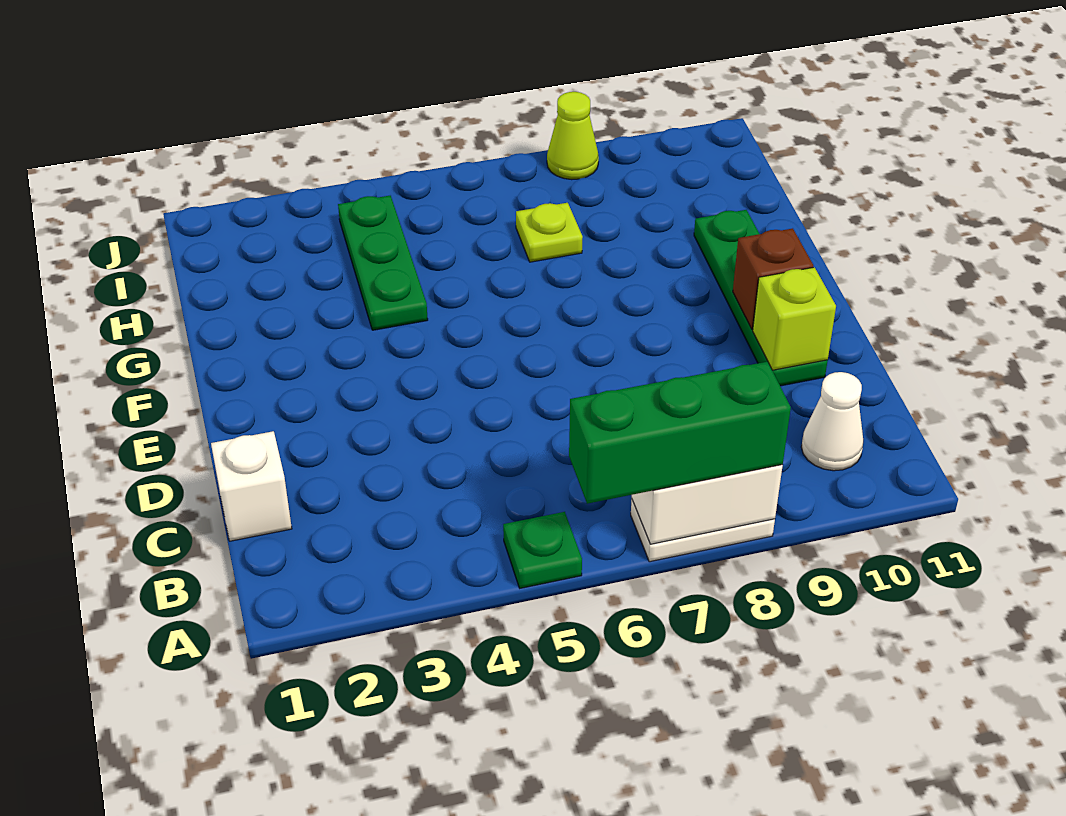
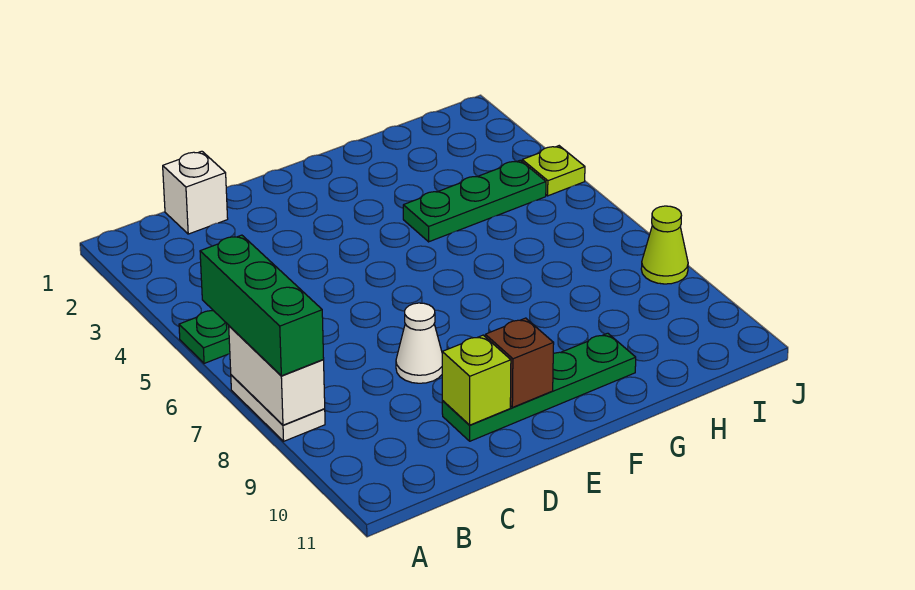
white cone B10 level 1 -> white cone D8 level 1
lime plate H7 level 1 -> lime plate J4 level 1

